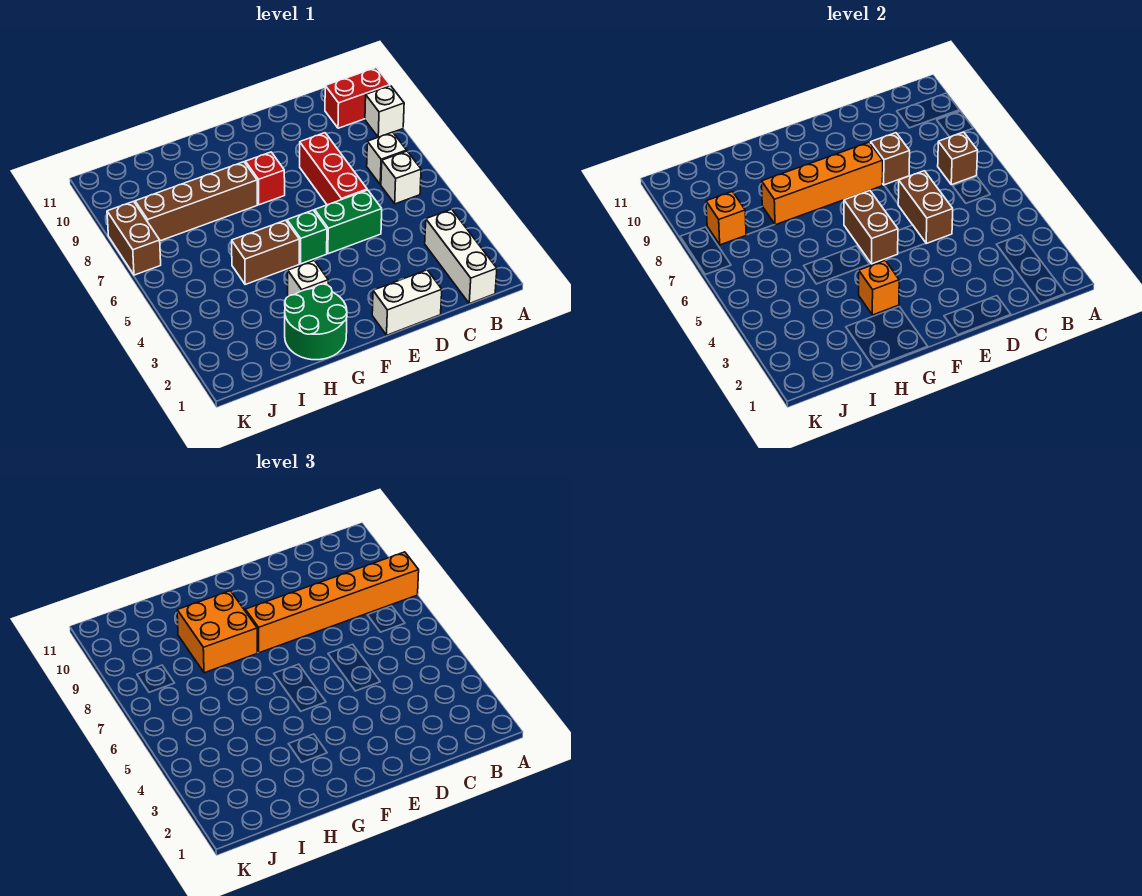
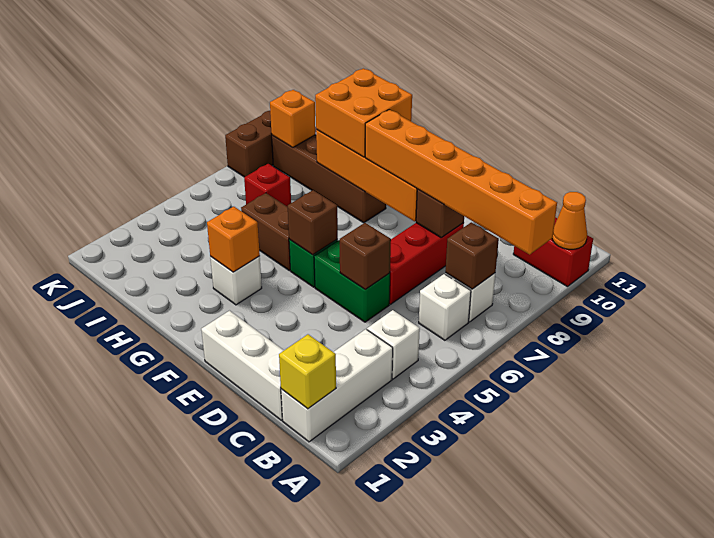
white brick A9 level 1 -> white brick B4 level 1
none -> orange cone A10 level 2
none -> yellow brick B1 level 2
white brick D1:E1 level 1 -> white brick C1:E1 level 1
brown brick D5:D6 level 2 -> brown brick D5 level 2
brown brick F5:F6 level 2 -> brown brick F5 level 2
red brick F8 level 1 -> red brick I6 level 1
green round brick G1:H2 level 1 -> none

